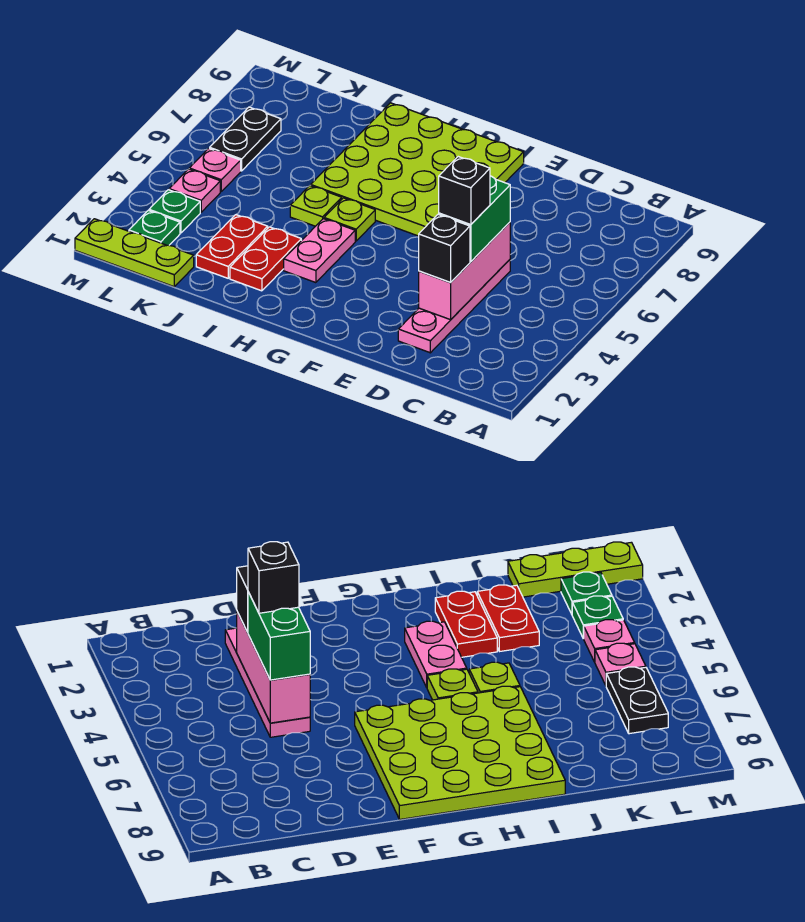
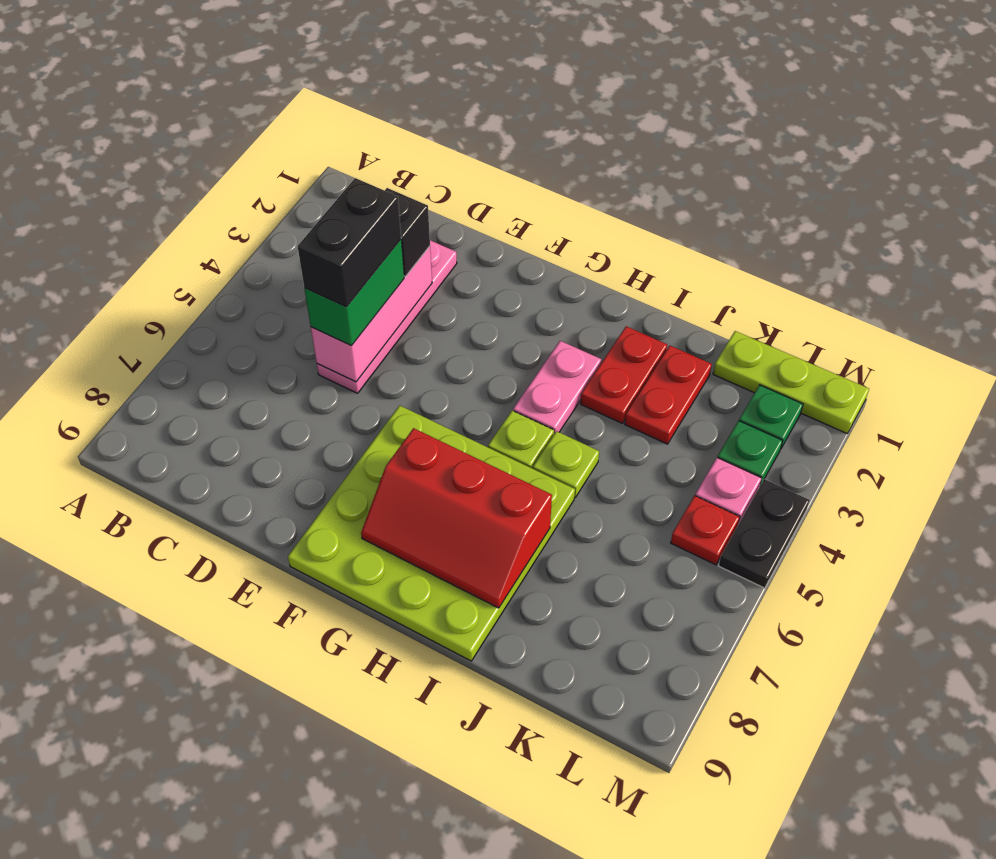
black brick D4 level 4 -> black brick D4:D5 level 4
none -> red slope G7:I8 level 2 top 7
pink plate L5 level 1 -> red plate L5 level 1
black plate L6:L7 level 1 -> black plate M4:M5 level 1

